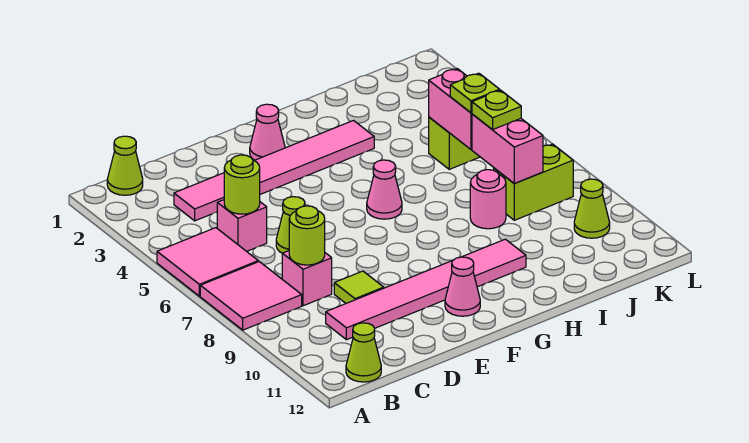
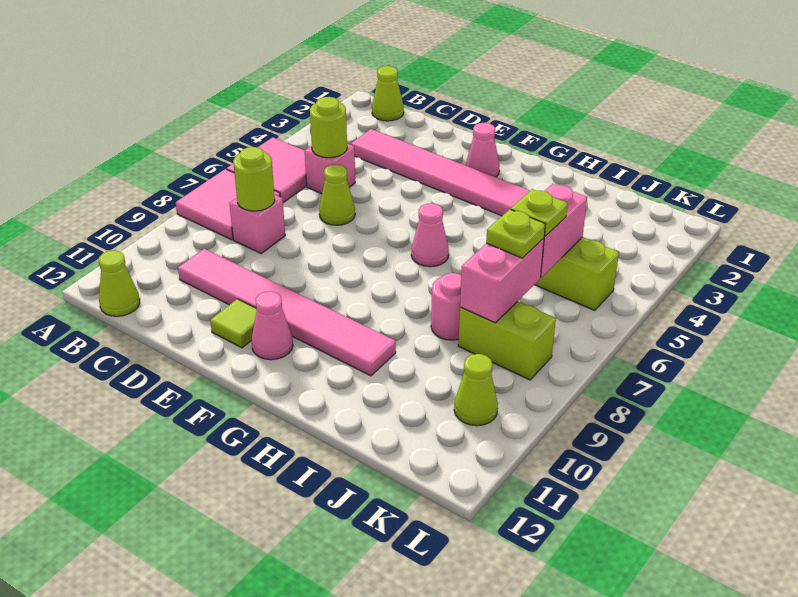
lime tile D9 level 1 -> lime tile E11 level 1

